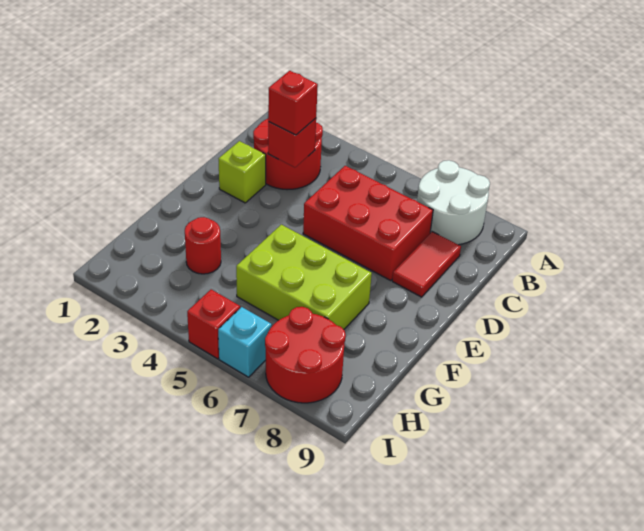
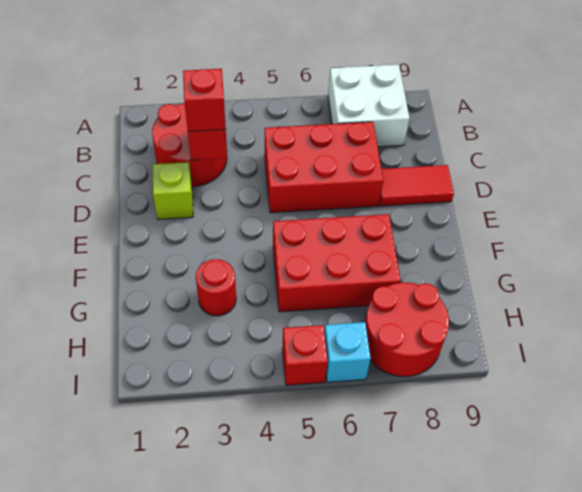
white round brick A7:B8 level 1 -> white brick A7:B8 level 1
red tile C8:D8 level 1 -> red tile D8:D9 level 1
lime brick F5:G7 level 1 -> red brick F5:G7 level 1

